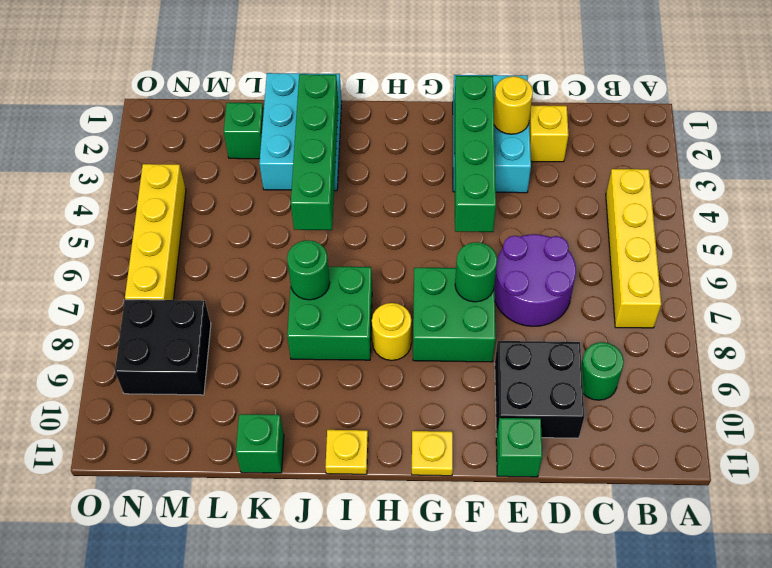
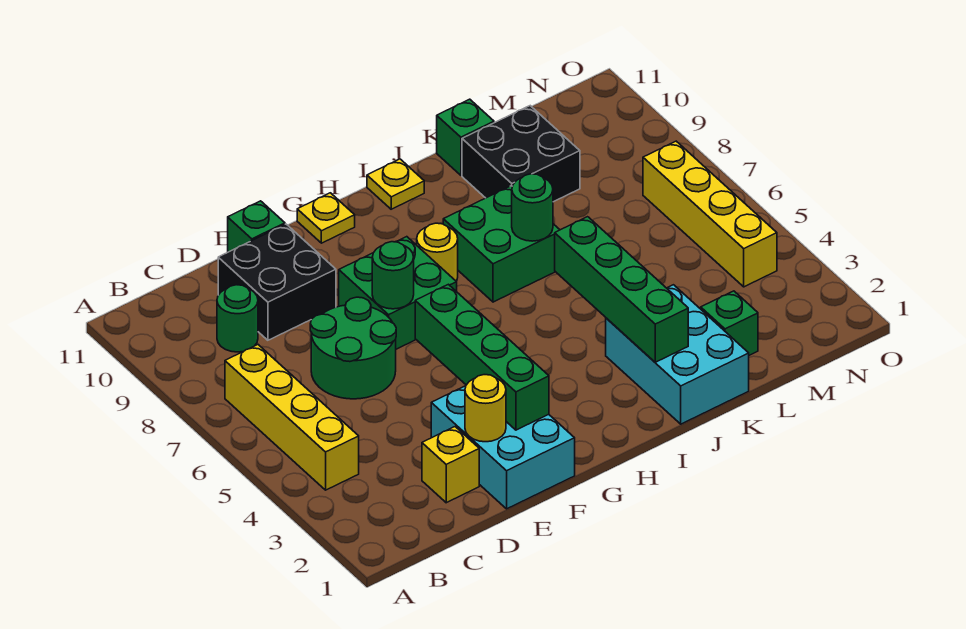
purple round brick D6:E7 level 1 -> green round brick D6:E7 level 1
black brick M8:N9 level 1 -> black brick K9:L10 level 1

